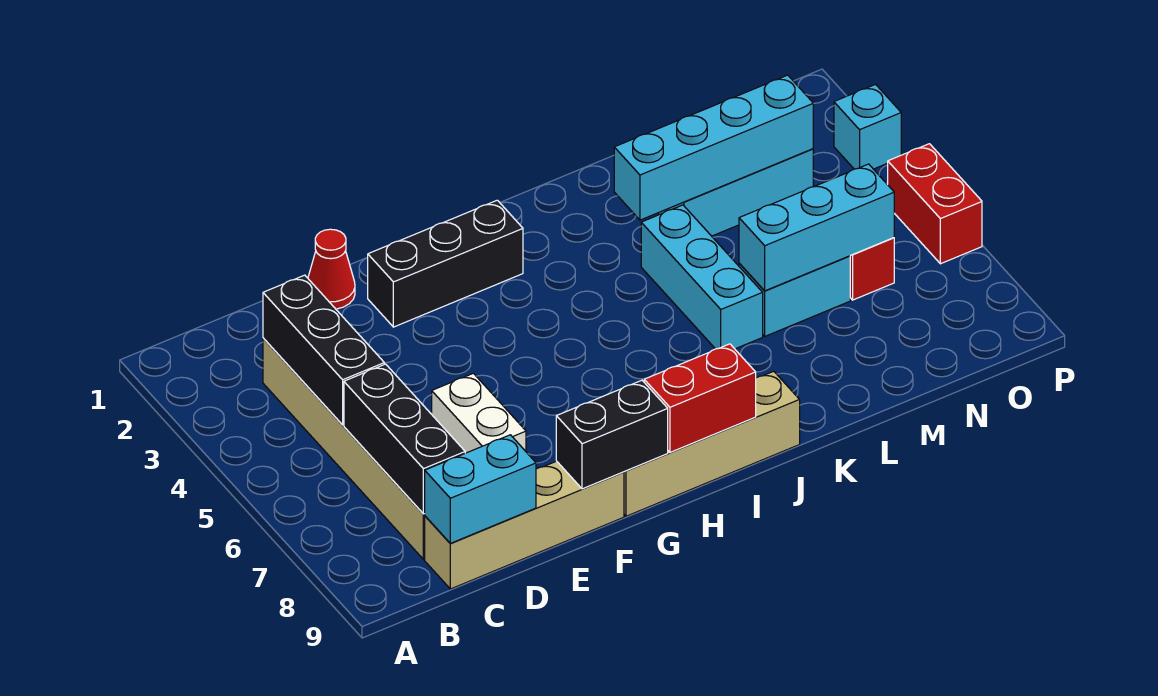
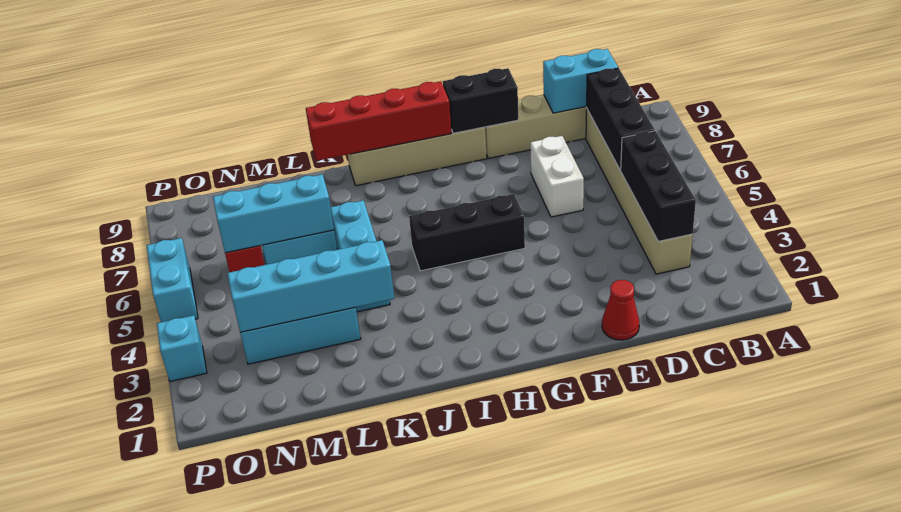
black brick F2:H2 level 1 -> black brick G5:I5 level 1
red brick H9:I9 level 2 -> red brick H9:K9 level 2
red brick P5:P6 level 1 -> cyan brick P5:P6 level 1

